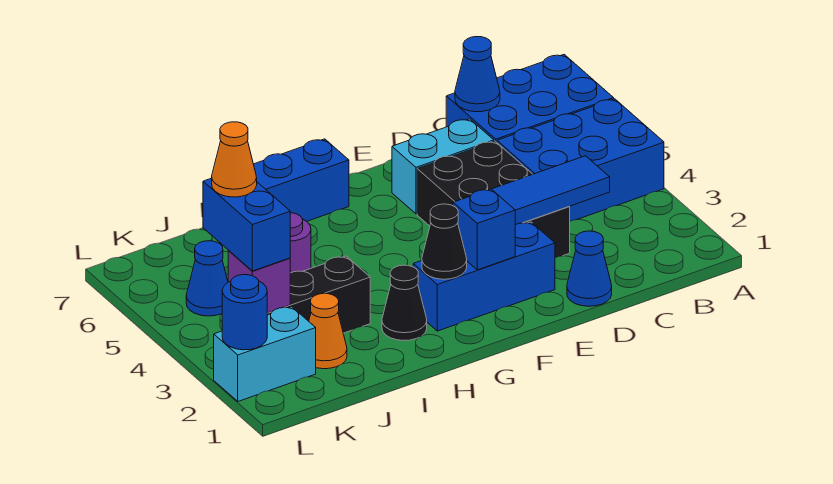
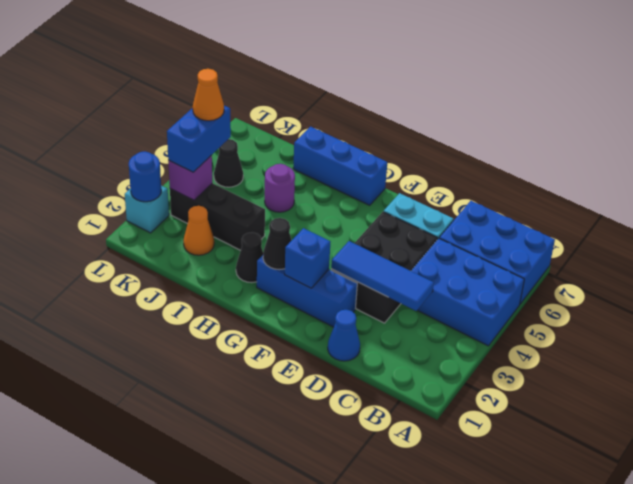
blue cone C7 level 2 -> none
cyan brick K2:L2 level 1 -> cyan brick L2 level 1
blue cone K5 level 1 -> black cone K5 level 1

